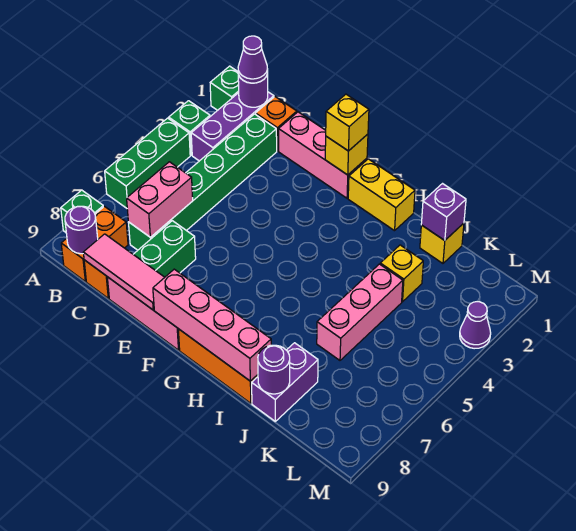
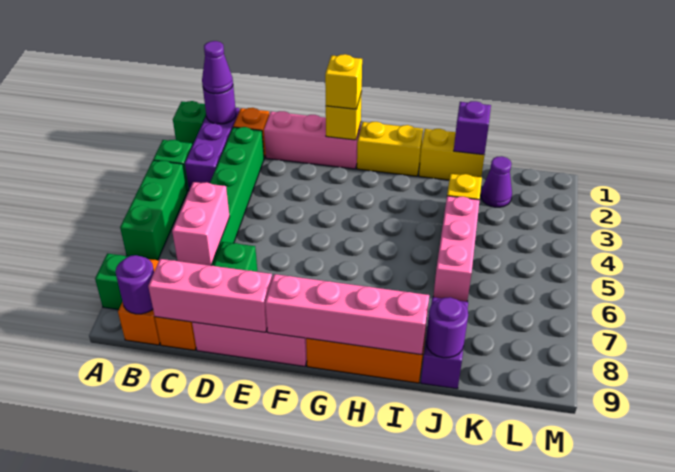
pink tile C9:E9 level 2 -> pink brick C9:E9 level 2
yellow brick J1 level 1 -> yellow brick I1:J1 level 1
purple cone M3 level 1 -> purple cone K2 level 1

